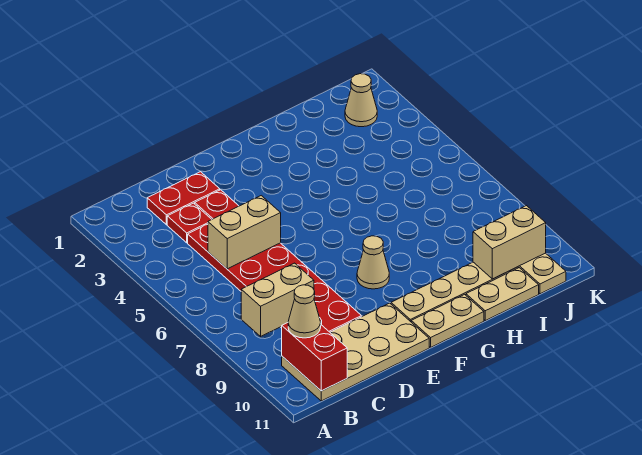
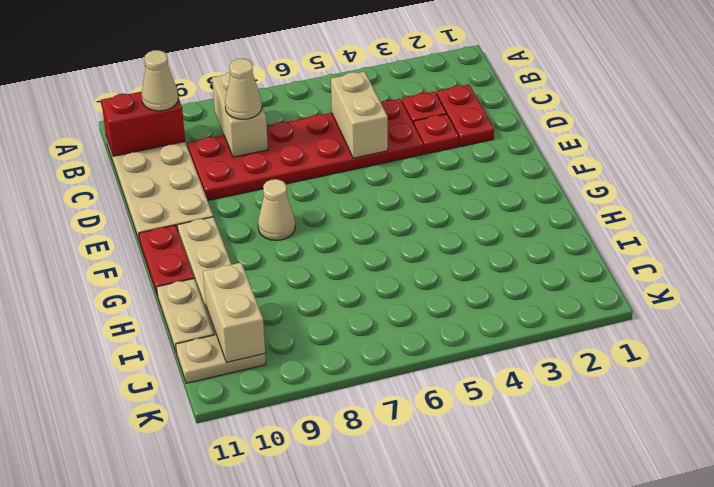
tan plate F11:G11 level 1 -> red plate F11:G11 level 1
tan cone J2 level 1 -> tan cone C8 level 3

